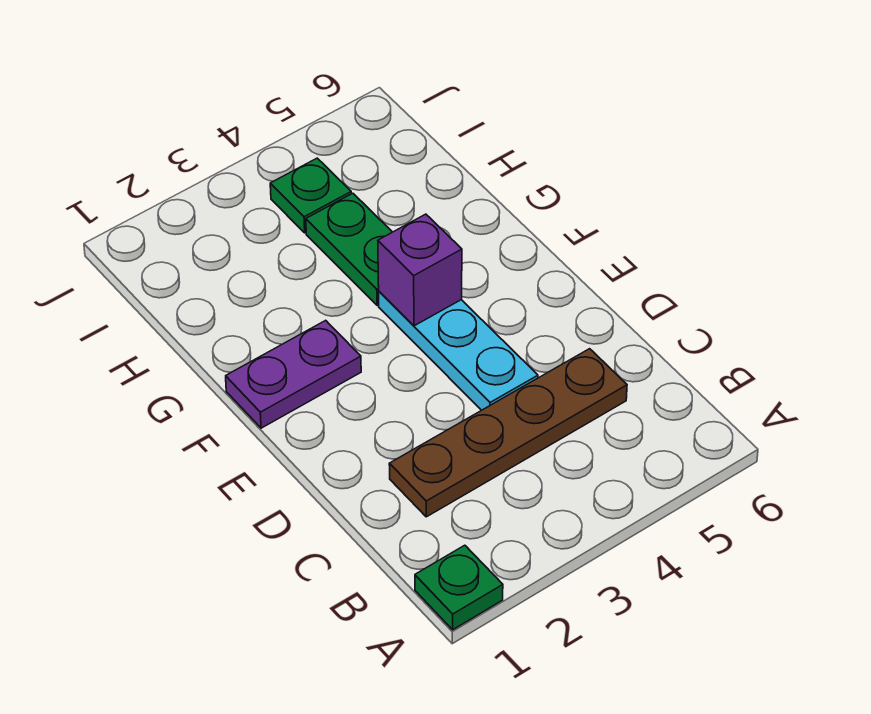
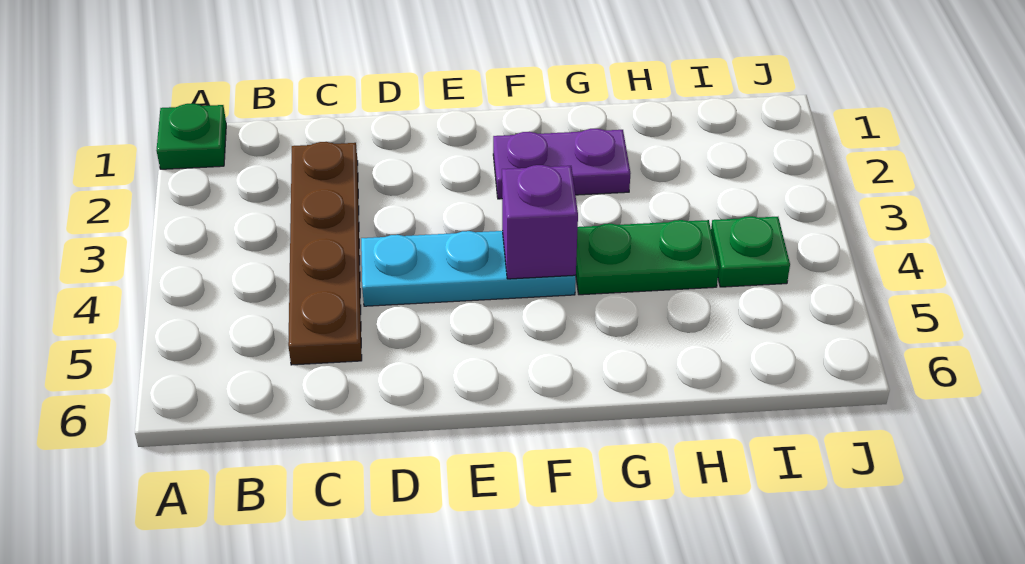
purple plate F1:F2 level 1 -> purple plate F2:G2 level 1

